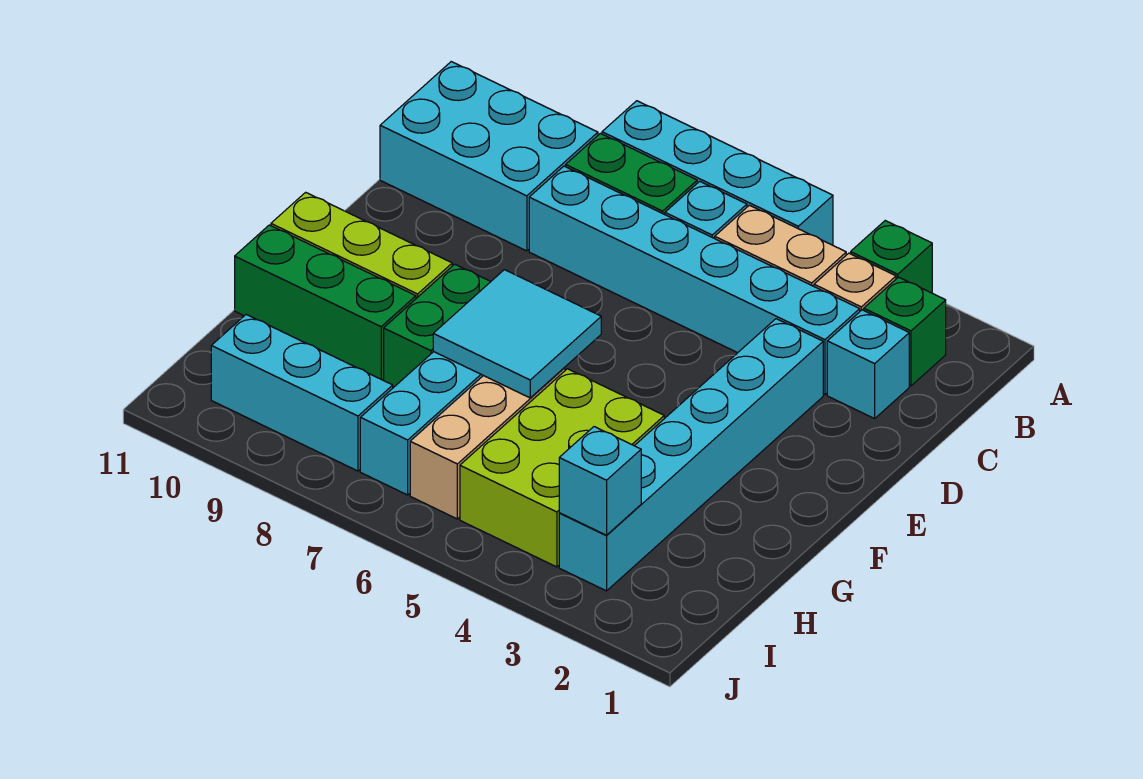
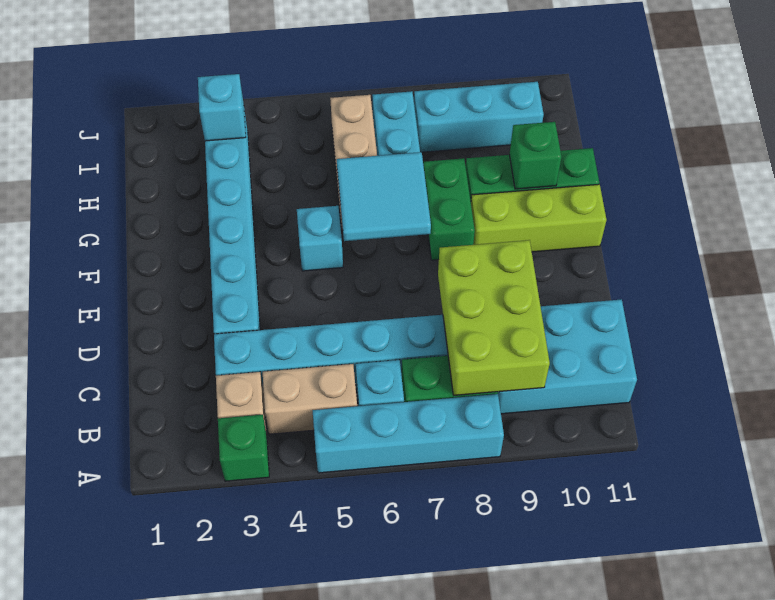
green brick B2 level 1 -> green brick G10 level 2
cyan brick C2 level 1 -> cyan brick F5 level 1
lime brick G4:I5 level 1 -> lime brick B8:D9 level 2

